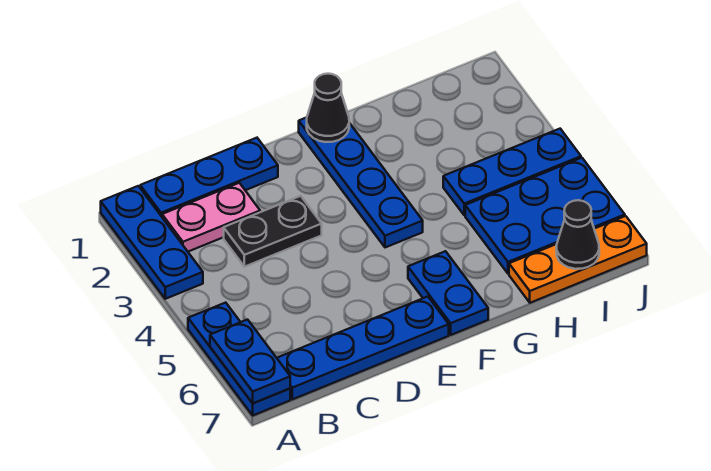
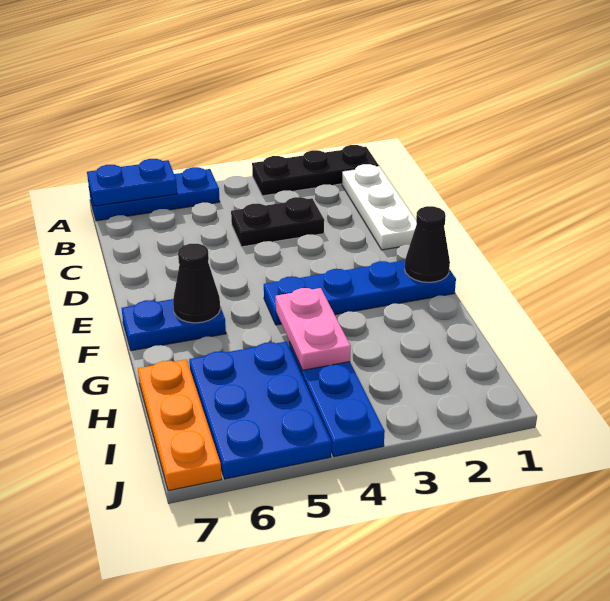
blue plate A1:A3 level 1 -> black plate A1:A3 level 1
blue plate B1:D1 level 1 -> white plate B1:D1 level 1
pink plate B2:C2 level 1 -> pink plate G4:H4 level 2
blue plate B7:E7 level 1 -> none
black plate C3:D3 level 1 -> black plate C3:C4 level 1
black cone I7 level 2 -> black cone F6 level 2

